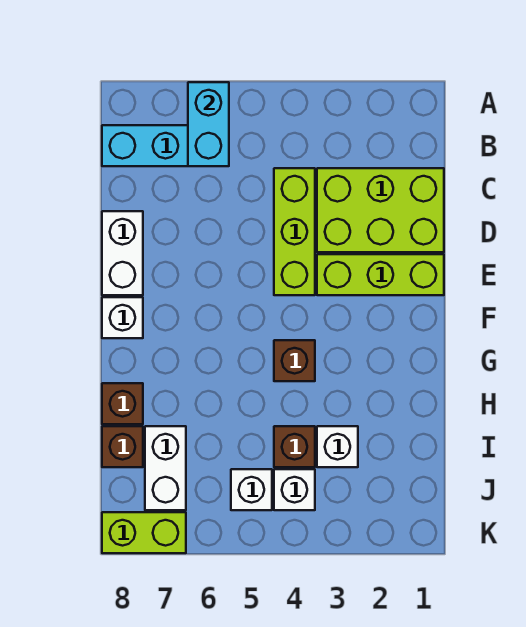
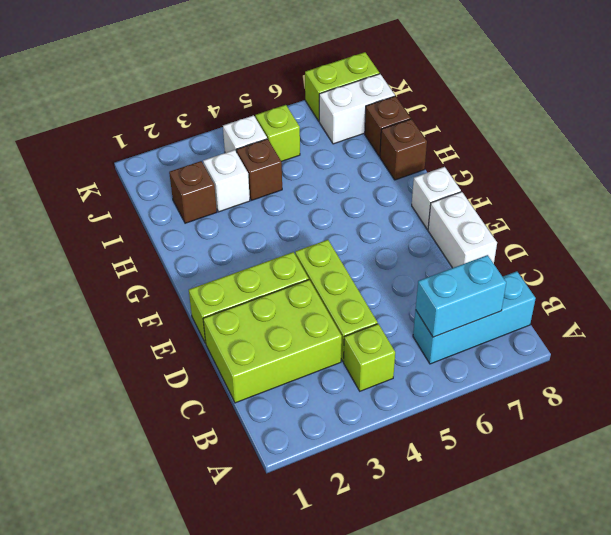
cyan brick A6:B6 level 2 -> cyan brick B6:B7 level 2
none -> lime brick B4 level 1
brown brick G4 level 1 -> brown brick I2 level 1
white brick I7:J7 level 1 -> white brick J7:J8 level 1
white brick J5 level 1 -> lime brick J5 level 1

